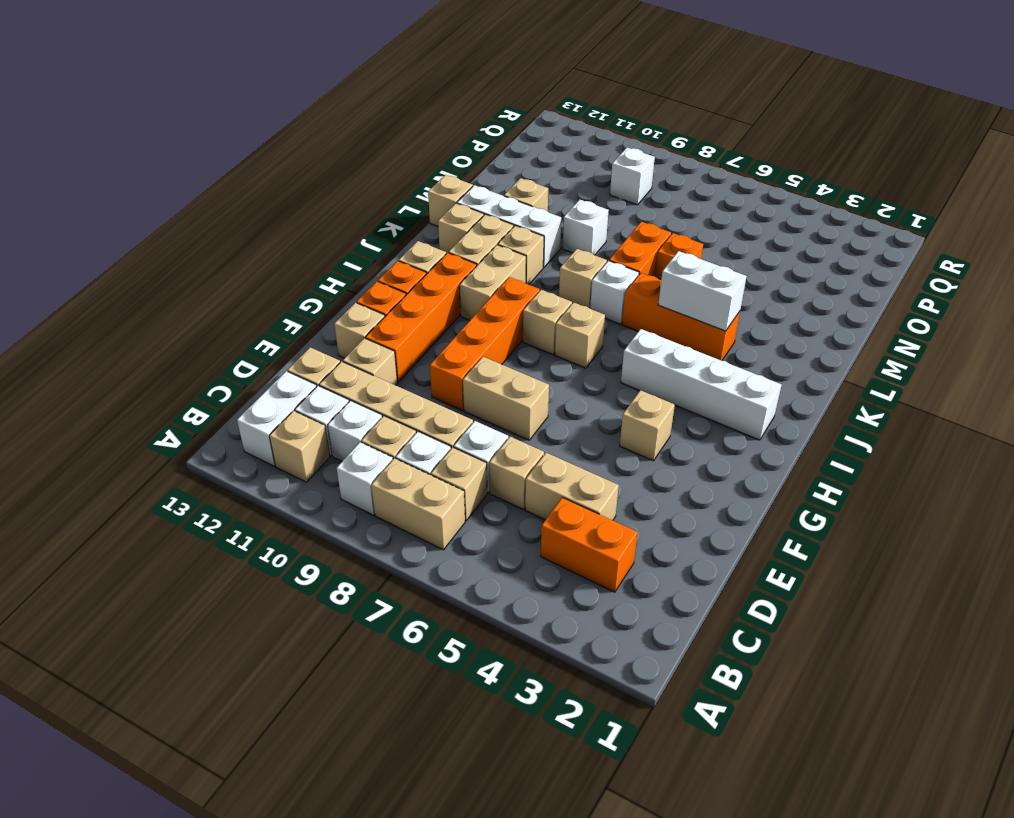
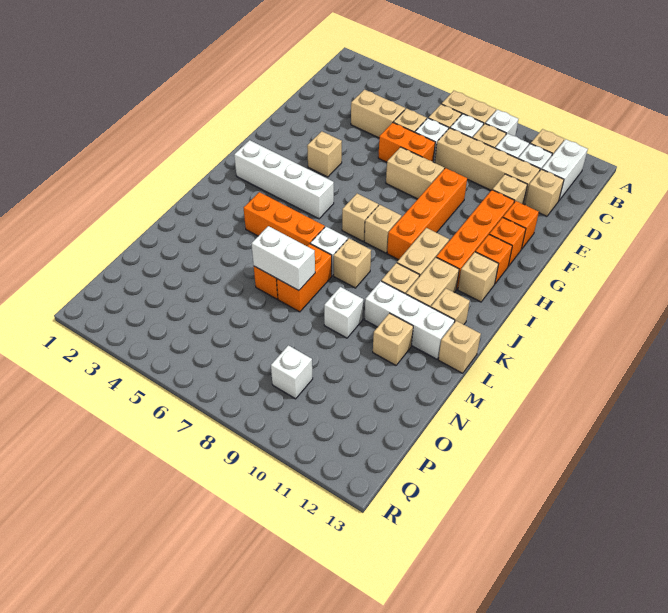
orange brick C3:C4 level 1 -> orange brick E6:E7 level 1
tan brick F12 level 1 -> orange brick F12 level 1
white brick K4:K5 level 2 -> white brick M6:M7 level 2

